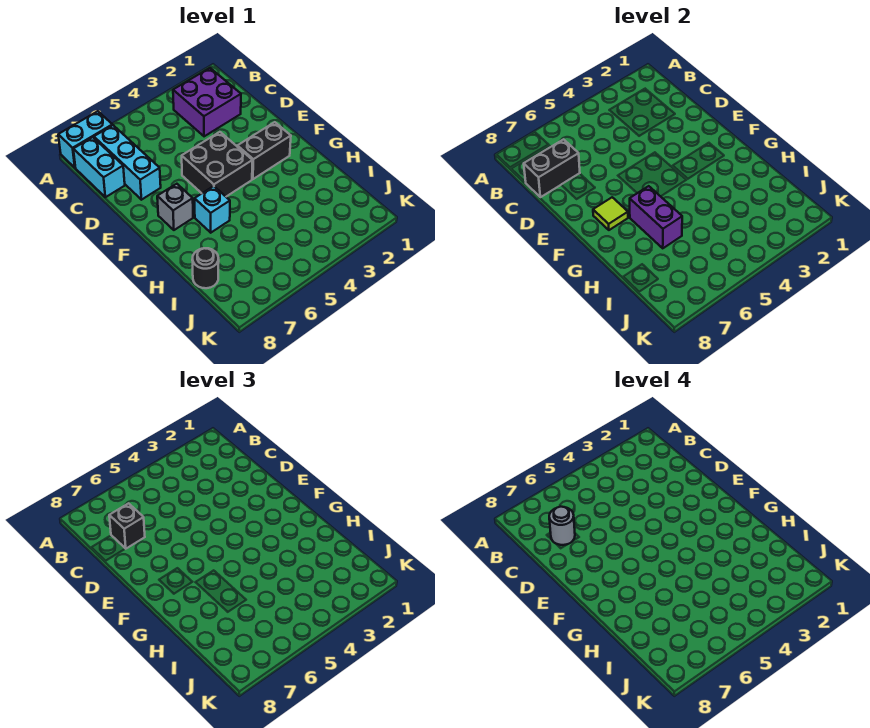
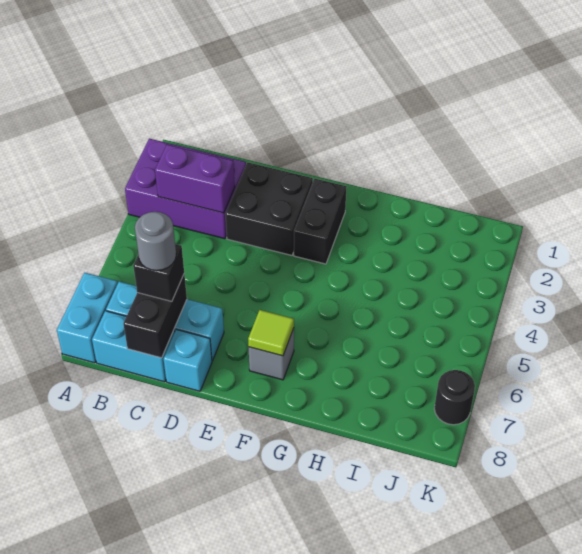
purple brick B2:C3 level 1 -> purple brick A2:C3 level 1
black brick E4:F5 level 1 -> black brick D2:E3 level 1
cyan brick G6 level 1 -> cyan brick D8 level 1
purple brick G6:H6 level 2 -> purple brick B3:C3 level 2
black round brick I8 level 1 -> black round brick K7 level 1

